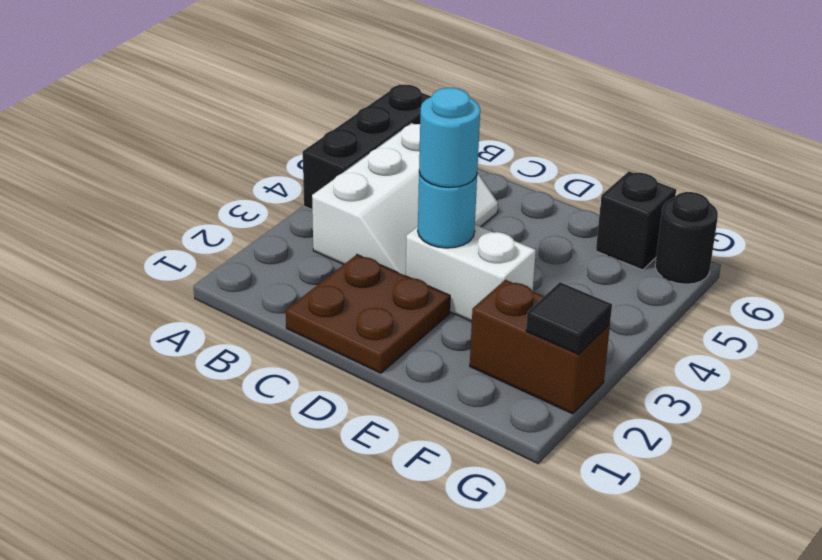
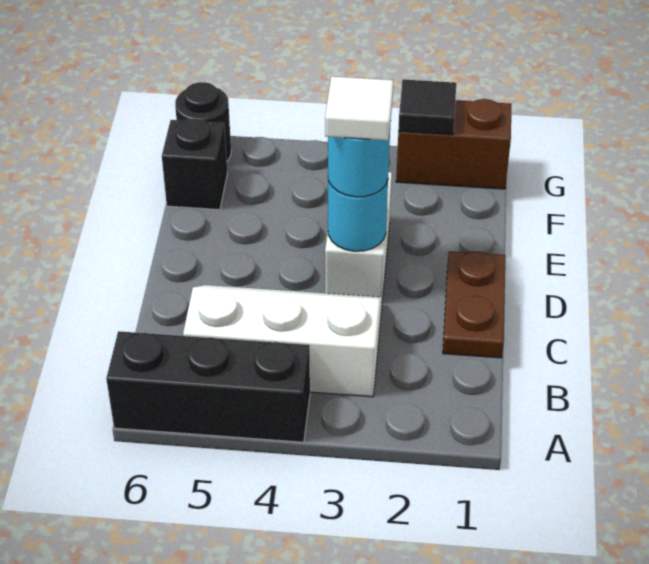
brown plate C1:D2 level 1 -> brown plate C1:D1 level 1
none -> white tile D3 level 4
brown brick F2:G2 level 1 -> brown brick G1:G2 level 1

